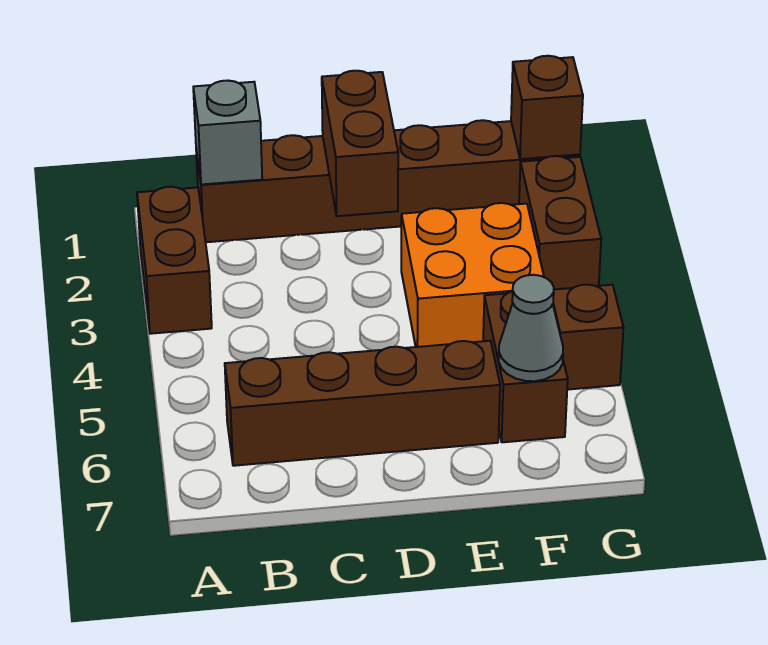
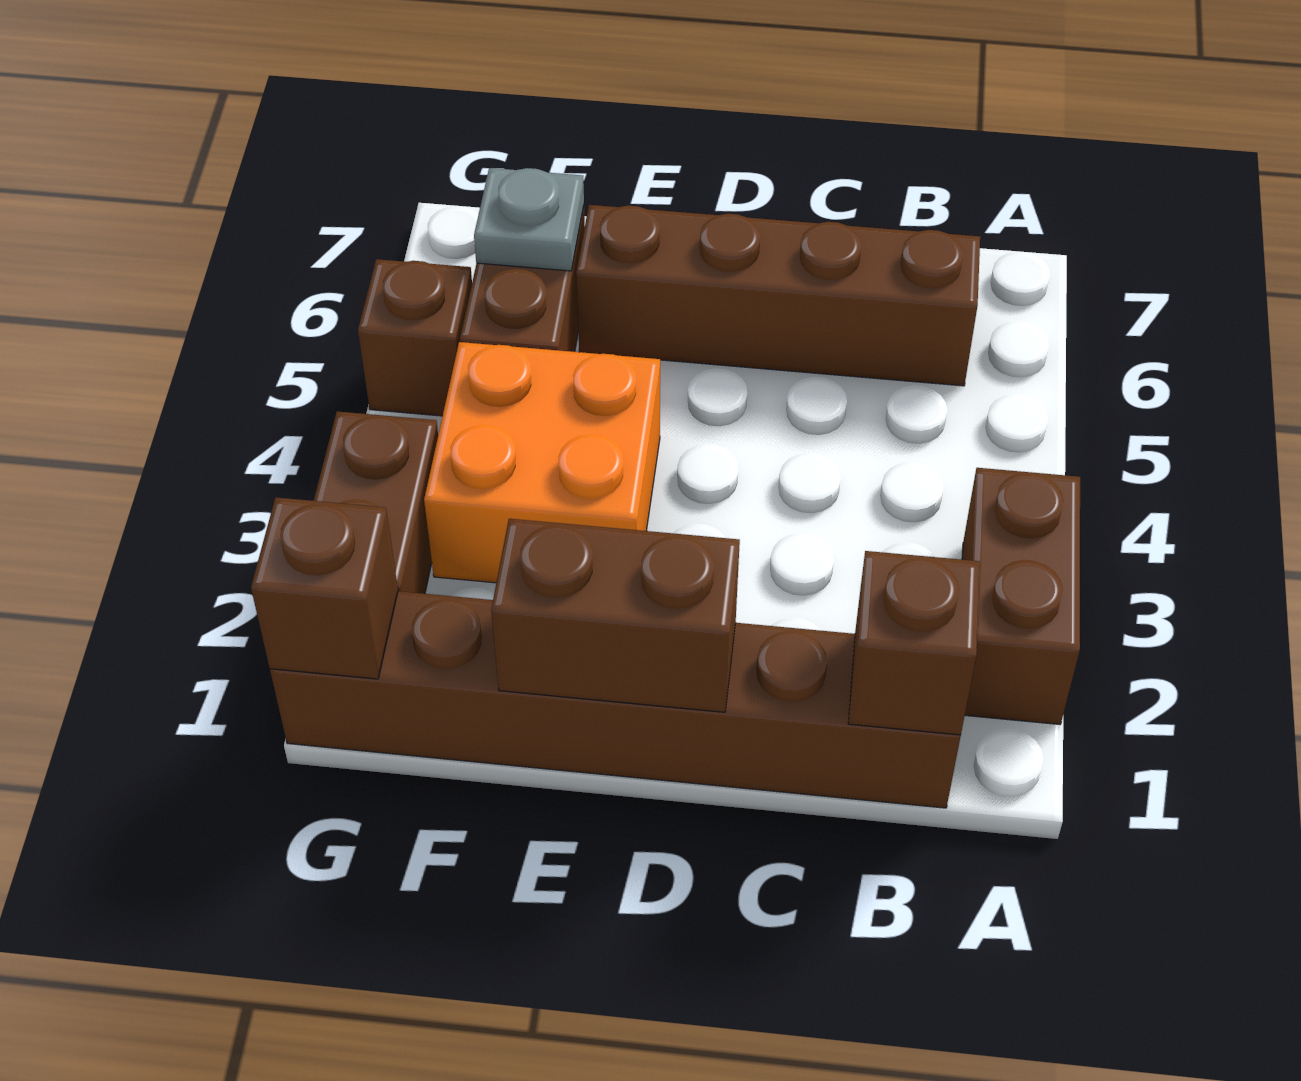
grey brick B1 level 2 -> brown brick B1 level 2
brown brick D1:D2 level 2 -> brown brick D1:E1 level 2
grey cone F6 level 2 -> grey plate F6 level 2

